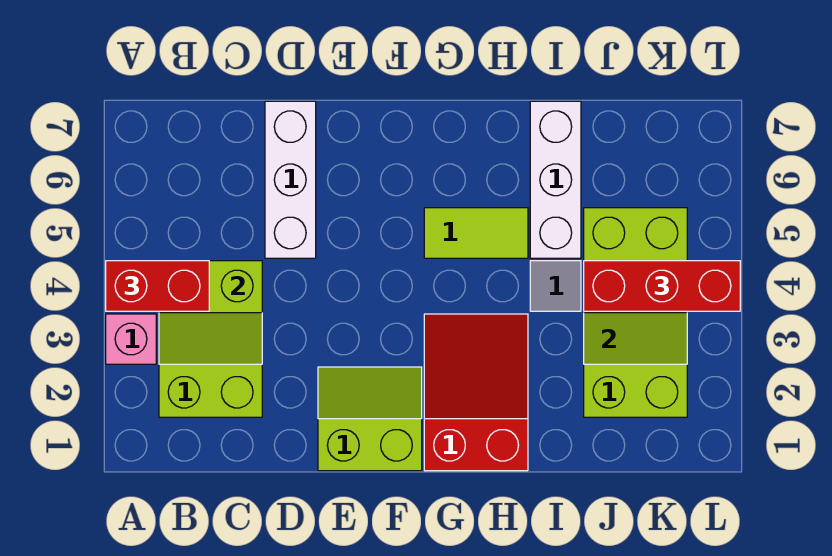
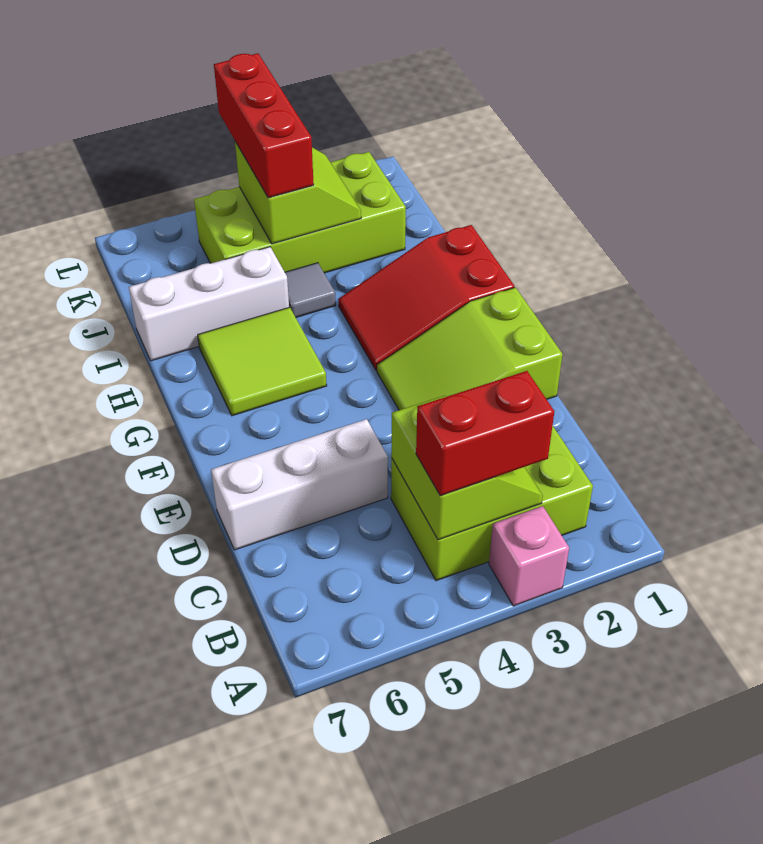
red brick A4:B4 level 3 -> red brick B3:B4 level 3
lime slope E1:F2 level 1 top 1 -> lime slope E1:F3 level 1 top 1
lime tile G5:H5 level 1 -> lime tile G5:H6 level 1

